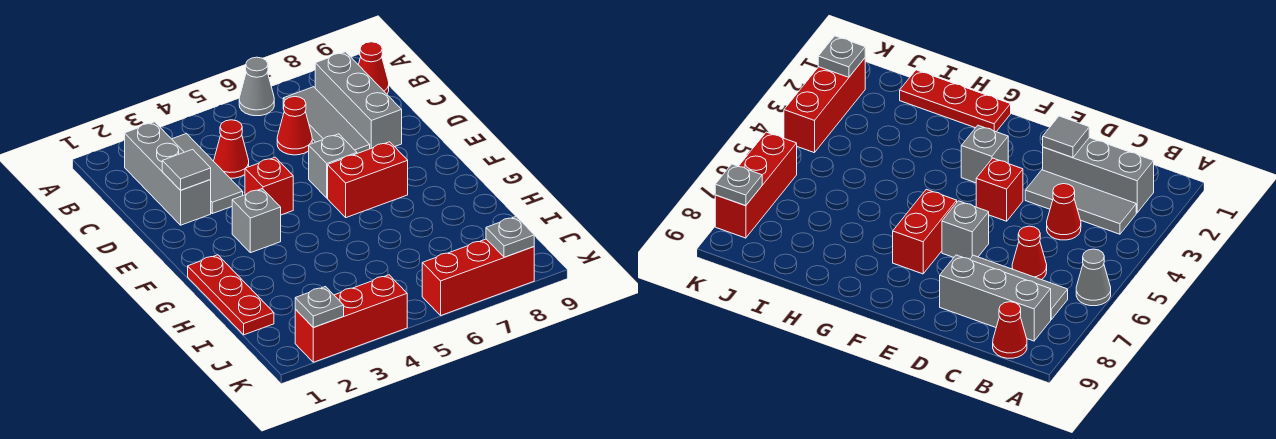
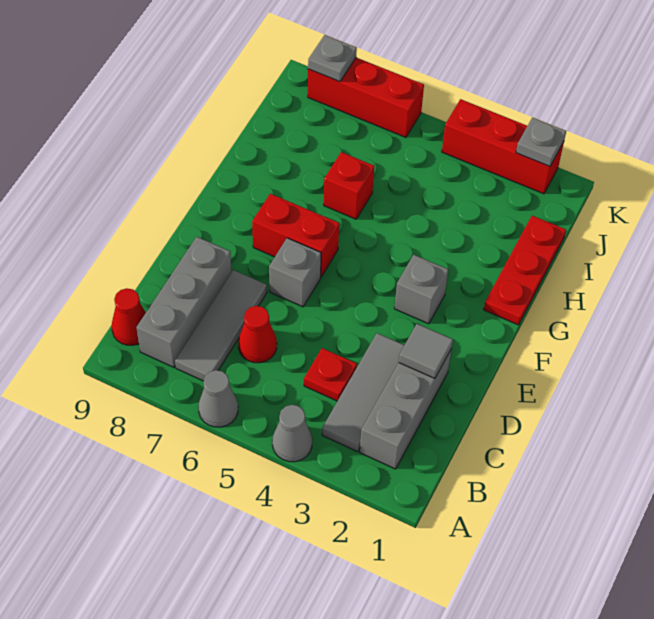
none -> grey cone A4 level 1
red cone C4 level 1 -> red plate C4 level 1
red brick E4 level 1 -> red brick H6 level 1

